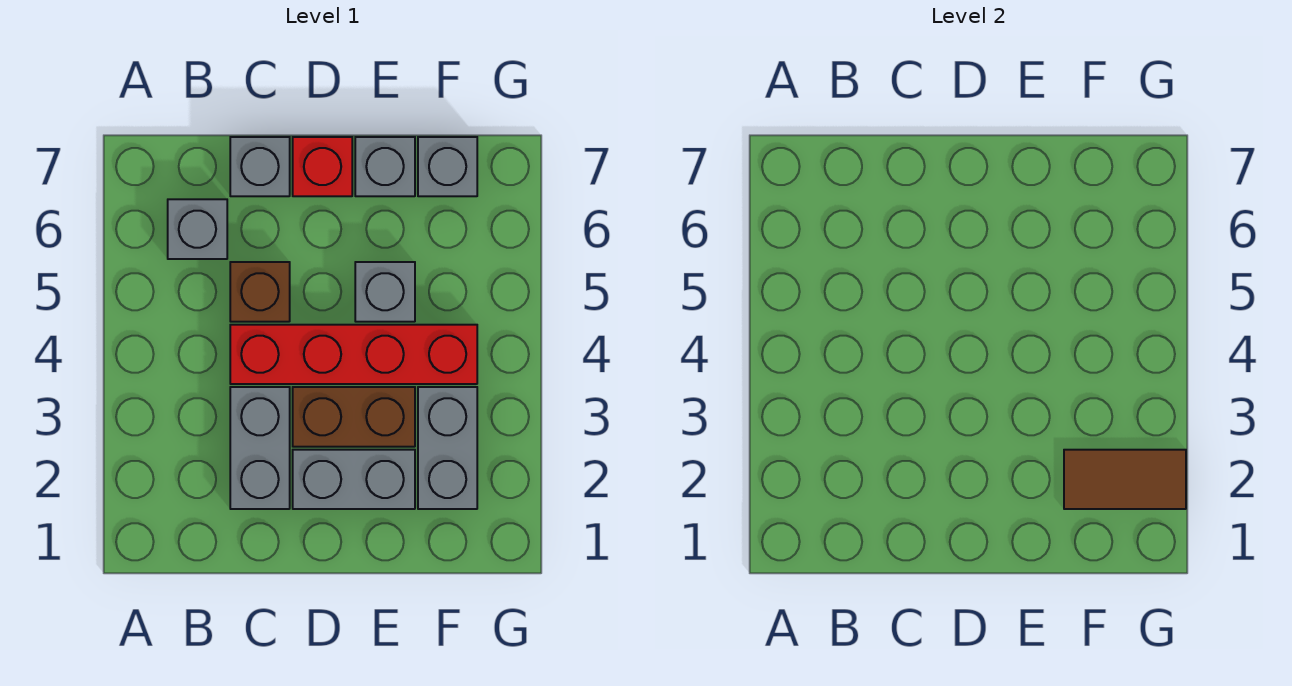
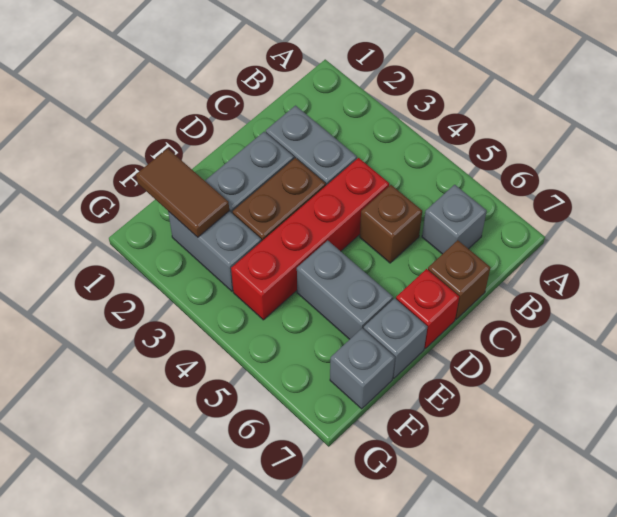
grey brick C7 level 1 -> brown brick C7 level 1
grey brick E5 level 1 -> grey brick E5:E6 level 1
brown tile F2:G2 level 2 -> brown tile F1:F2 level 2

